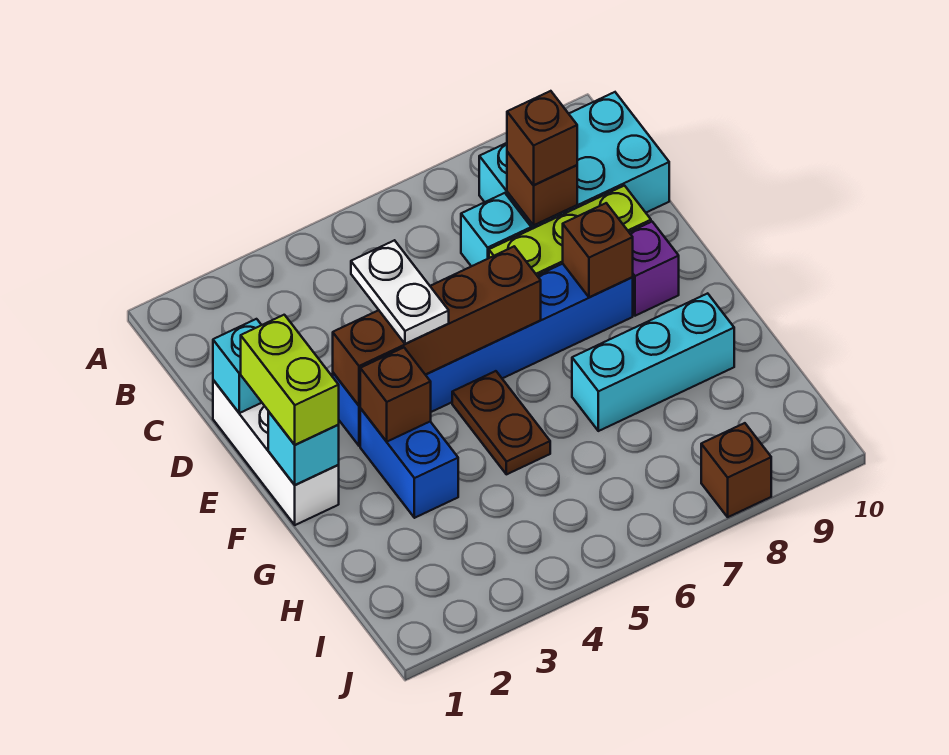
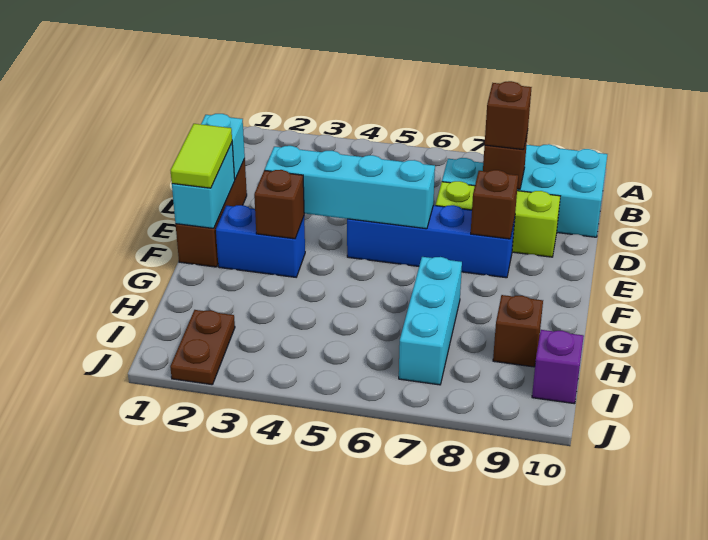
white brick D1:F1 level 1 -> brown brick D1:F1 level 1
white plate D4:E4 level 3 -> none
lime brick E1:F1 level 3 -> lime tile E1:F1 level 3
blue brick E3:E8 level 1 -> blue brick E5:E8 level 1
brown brick E3:E6 level 2 -> cyan brick E3:E6 level 2
purple brick E9 level 1 -> purple brick I10 level 1
cyan brick F1 level 2 -> cyan brick E1:F1 level 2
blue brick F3:G3 level 1 -> blue brick F2:F3 level 1
brown plate F5:G5 level 1 -> brown plate I2:J2 level 1
cyan brick G7:G9 level 1 -> cyan brick G7:I7 level 1
brown brick J8 level 1 -> brown brick H9 level 1

